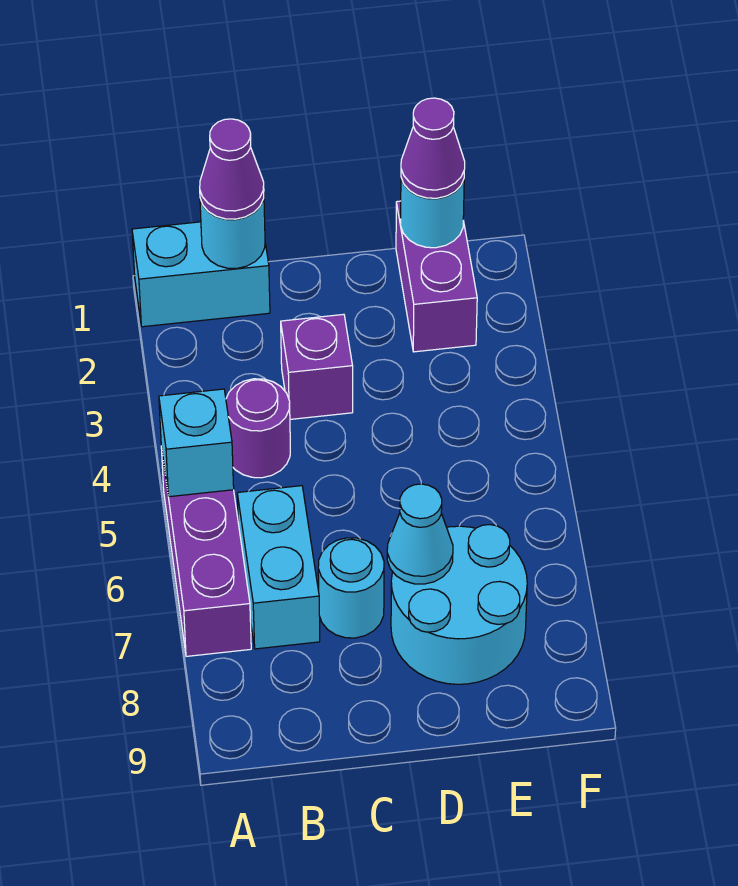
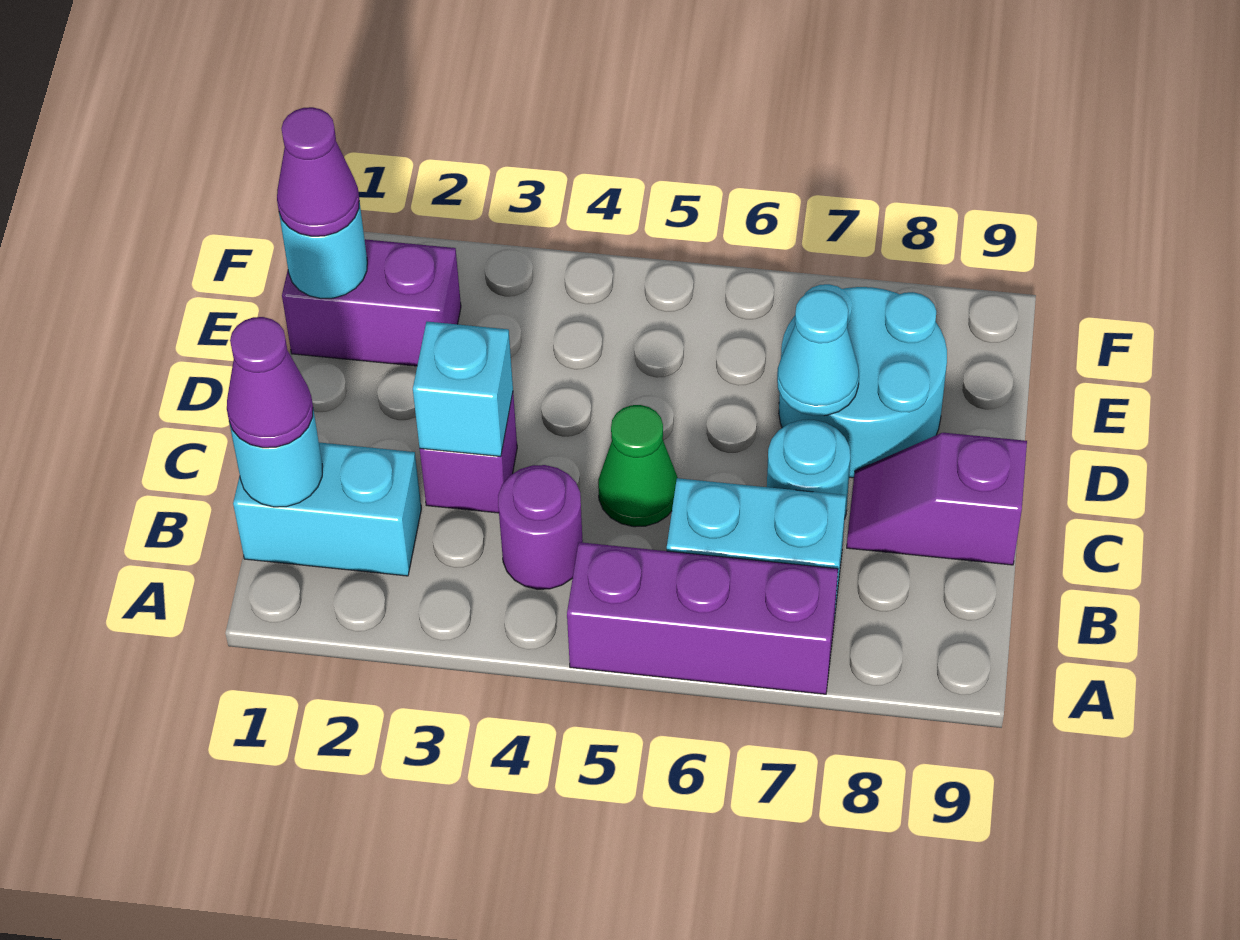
cyan brick A1:B1 level 1 -> cyan brick B1:B2 level 1
cyan brick A5 level 2 -> cyan brick C3 level 2
none -> green cone C5 level 1
none -> purple slope C8:C9 level 1 top 9

